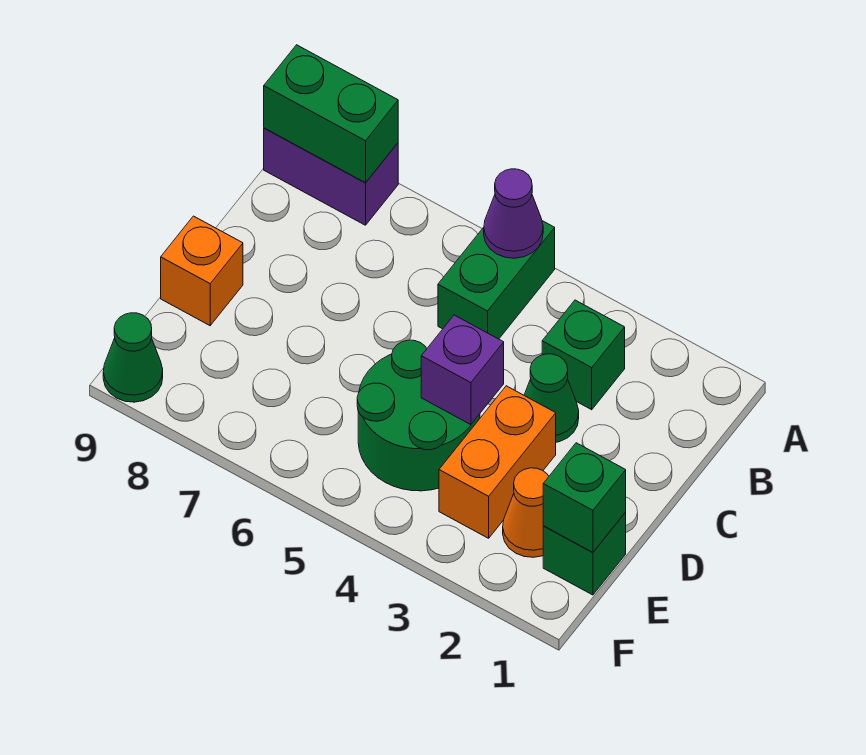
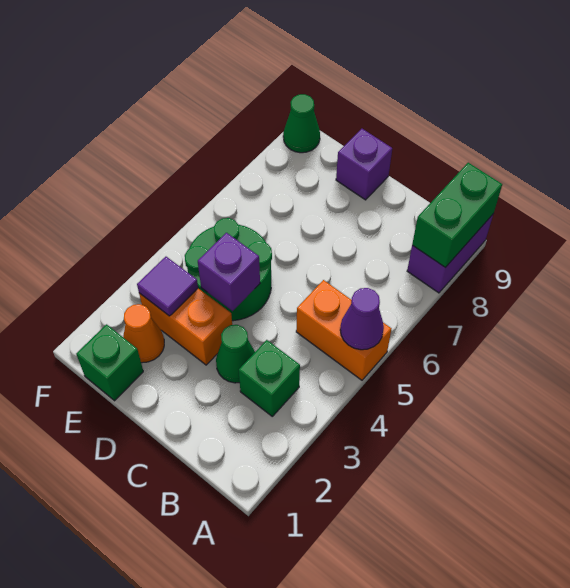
green brick A5:B5 level 1 -> orange brick A5:B5 level 1
orange brick D9 level 1 -> purple brick D9 level 1
green brick E1 level 2 -> none
none -> purple tile E3 level 2

